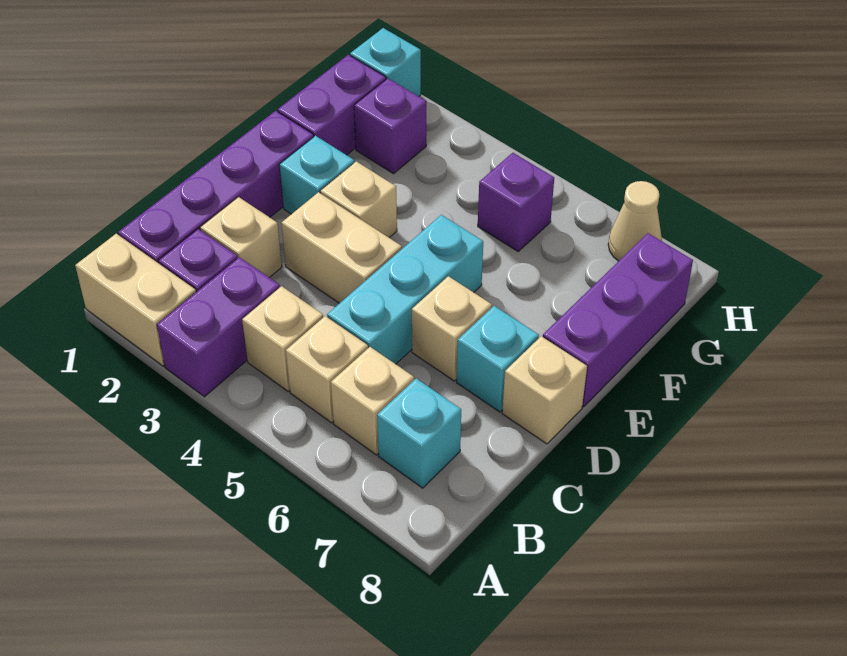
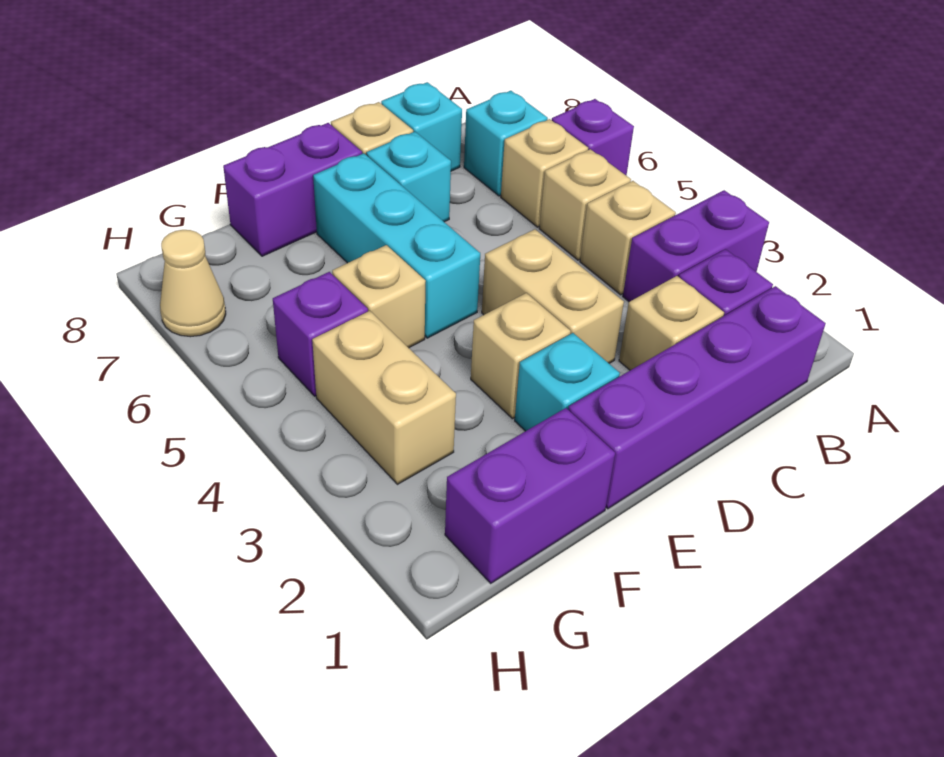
tan brick A1:A2 level 1 -> tan brick G3:G4 level 1
cyan brick C5:E5 level 1 -> cyan brick E5:E7 level 1
tan brick D6 level 1 -> tan brick F5 level 1
purple brick E8:G8 level 1 -> purple brick E8:F8 level 1
purple brick G2 level 1 -> purple brick A6 level 1
cyan brick H1 level 1 -> cyan brick C8 level 1

